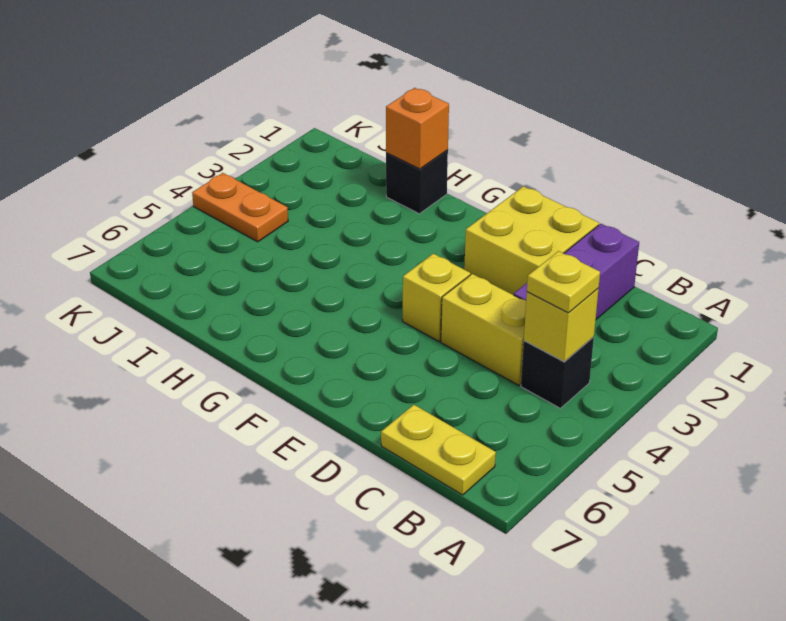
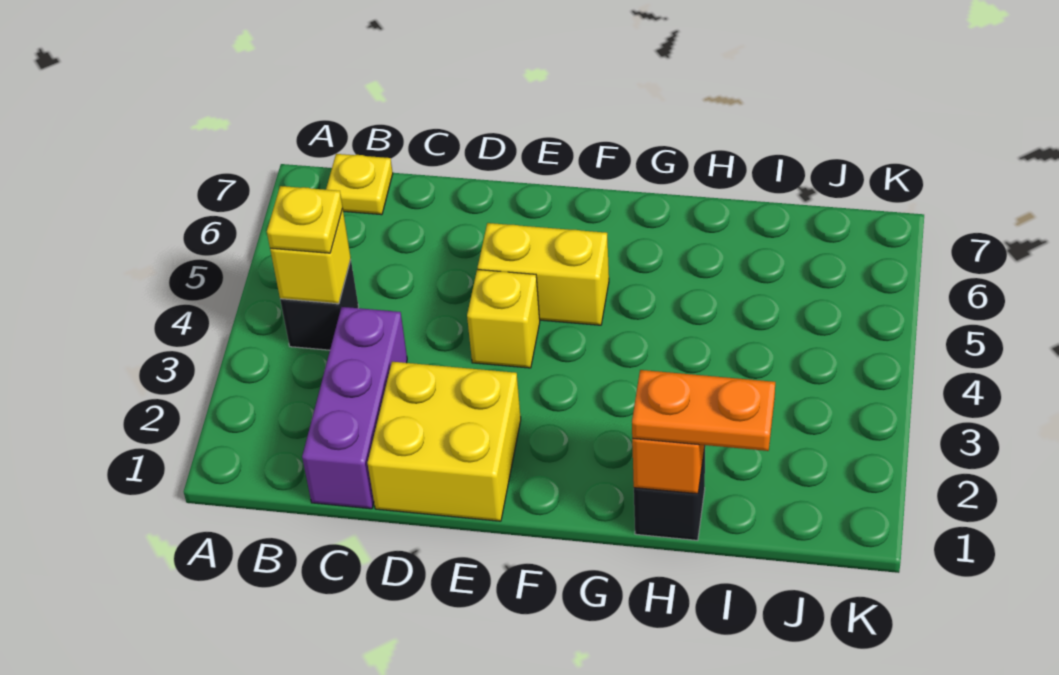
yellow plate B7:C7 level 1 -> yellow plate B7 level 1
yellow brick C4:D4 level 1 -> yellow brick E5:F5 level 1
orange plate J4:K4 level 1 -> orange plate H1:I1 level 3

